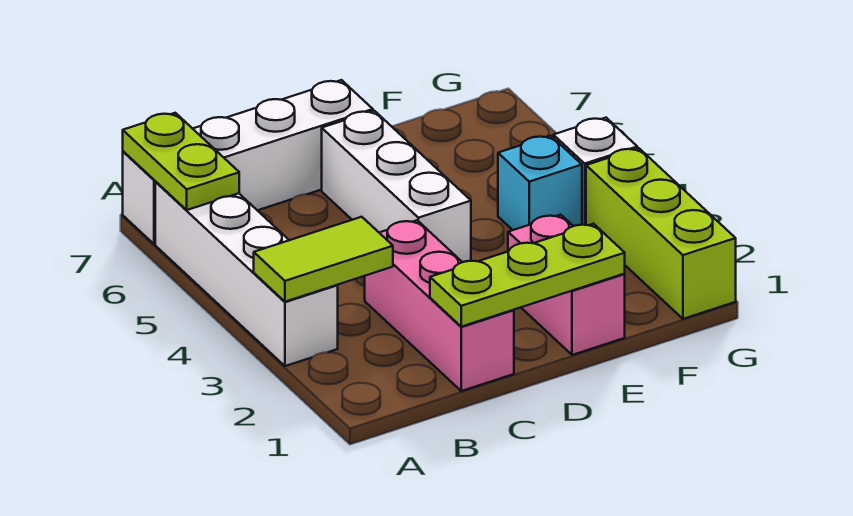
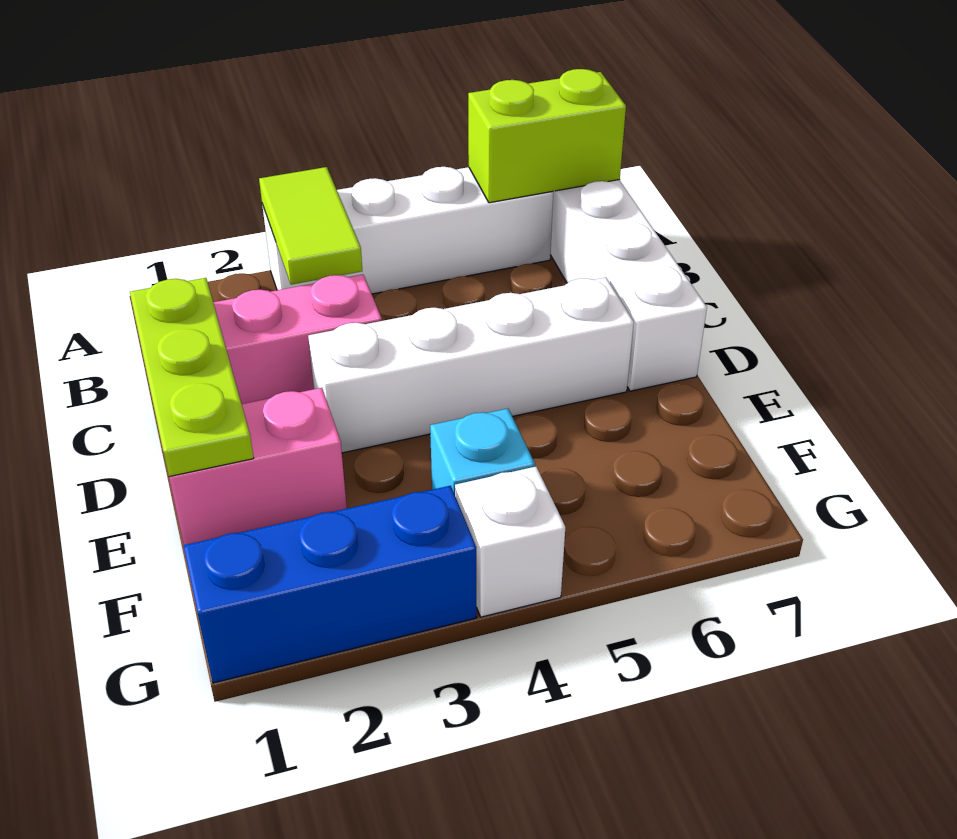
lime plate A6:A7 level 2 -> lime brick A6:A7 level 2
white brick D4:D6 level 1 -> white brick D3:D6 level 1
lime brick G1:G3 level 1 -> blue brick G1:G3 level 1

